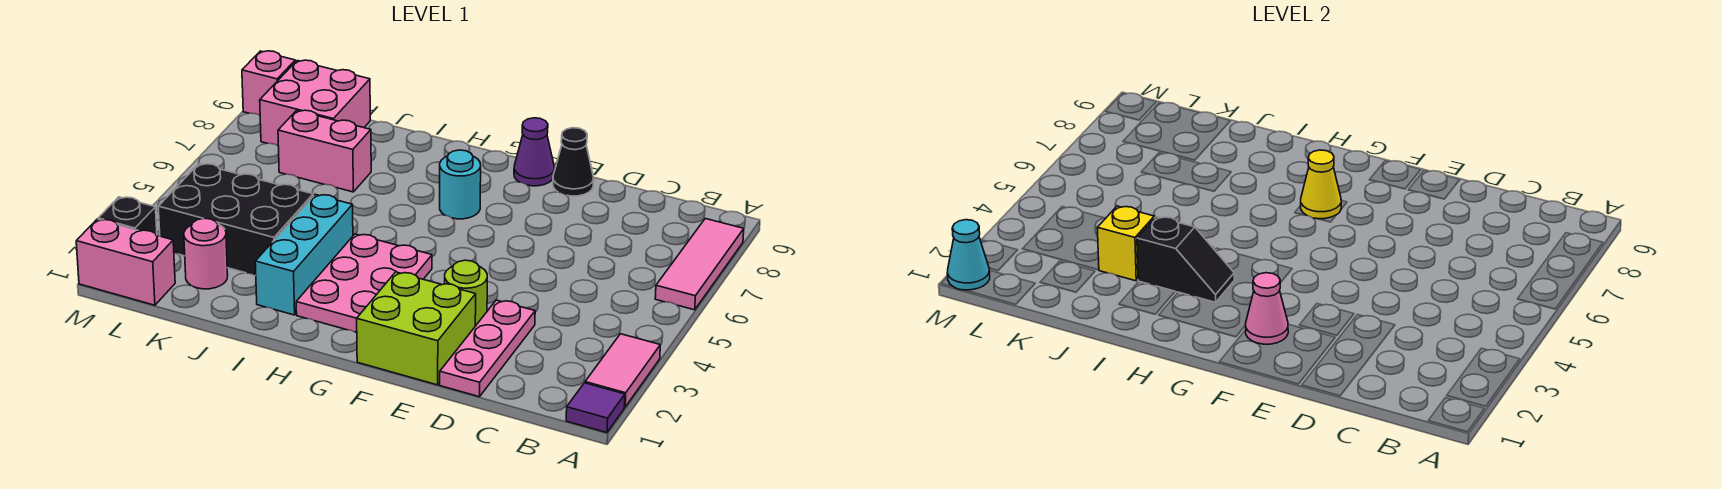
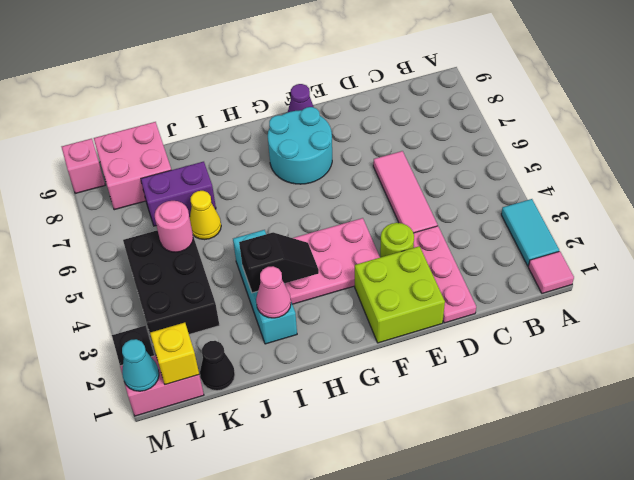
purple tile A1 level 1 -> pink tile A1 level 1
pink tile A2:A3 level 1 -> cyan tile A2:A3 level 1
pink tile A6:A8 level 1 -> pink tile D4:D6 level 1
black cone E9 level 1 -> black cone K1 level 1
pink cone F2 level 2 -> pink cone I2 level 2
pink plate G2:H4 level 1 -> pink plate F3:H4 level 1
cyan round brick G7 level 1 -> cyan round brick F7:G8 level 1
yellow cone G7 level 2 -> yellow cone J6 level 1
black brick J3:L4 level 1 -> black brick K3:L5 level 1
yellow brick J3 level 2 -> yellow brick L1 level 2
pink brick J7:K7 level 1 -> purple brick J7:K7 level 1
pink round brick K2 level 1 -> pink round brick K5 level 2

